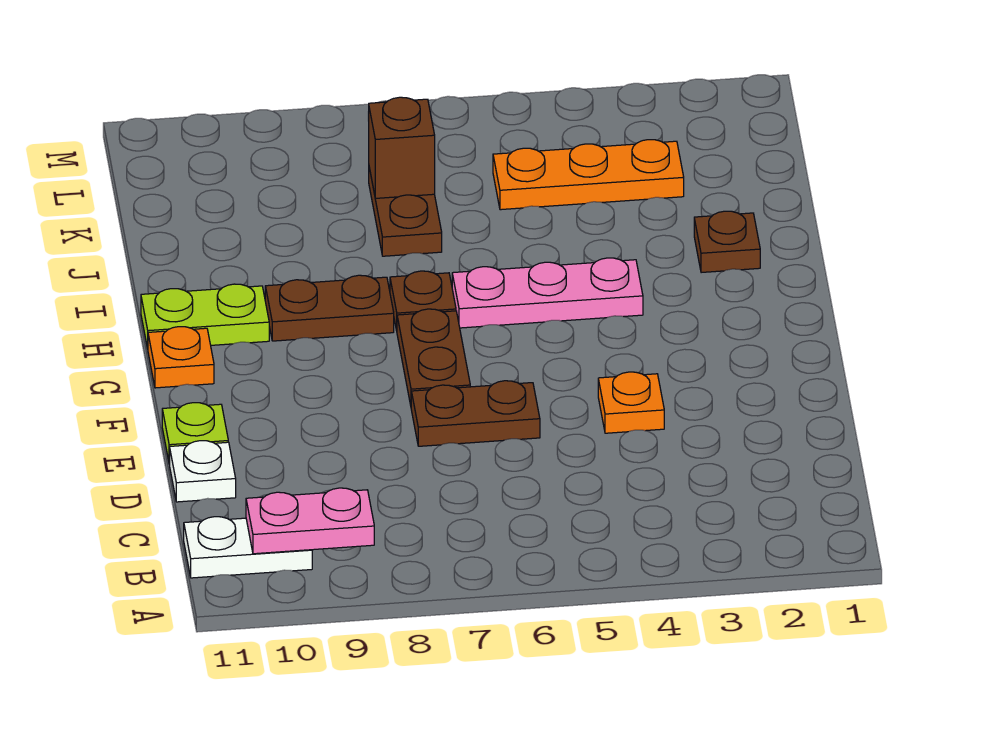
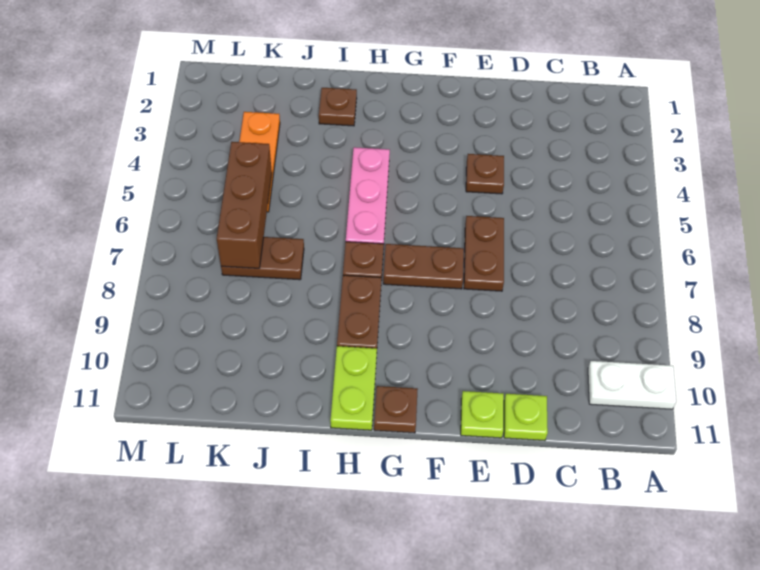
pink plate B9:B10 level 2 -> none
white plate B10:B11 level 1 -> white plate A10:B10 level 1
white plate D11 level 1 -> lime plate D11 level 1
orange plate E4 level 1 -> brown plate E4 level 1
orange plate G11 level 1 -> brown plate G11 level 1
brown brick K7 level 2 -> brown brick K5:K7 level 2

